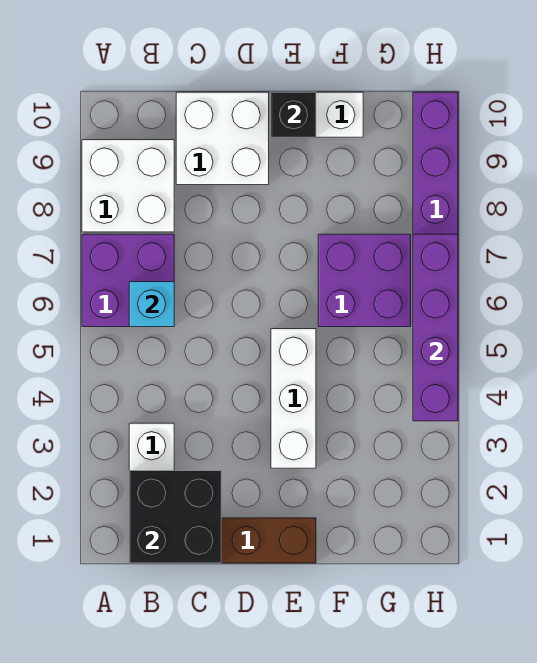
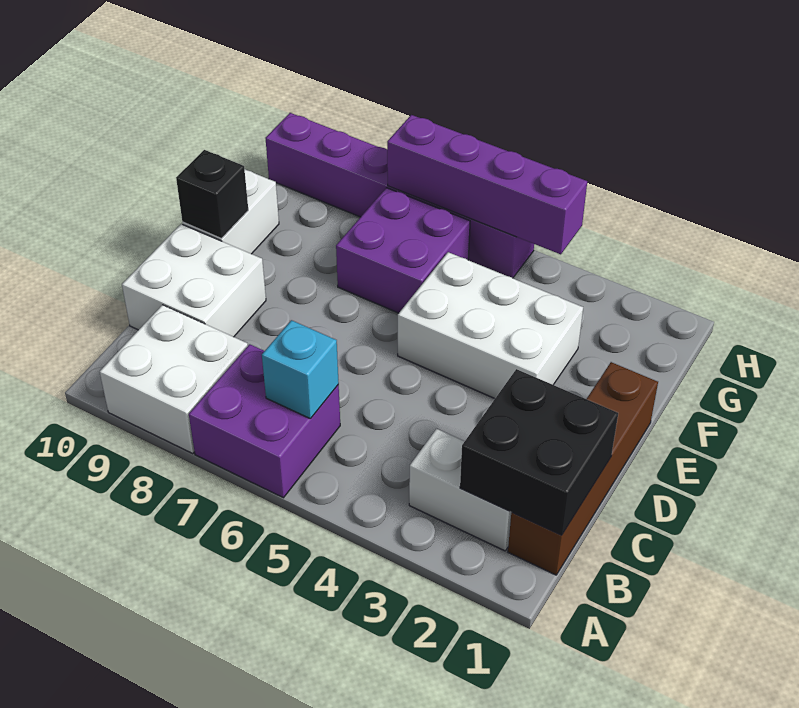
white brick E3:E5 level 1 -> white brick E3:F5 level 1

